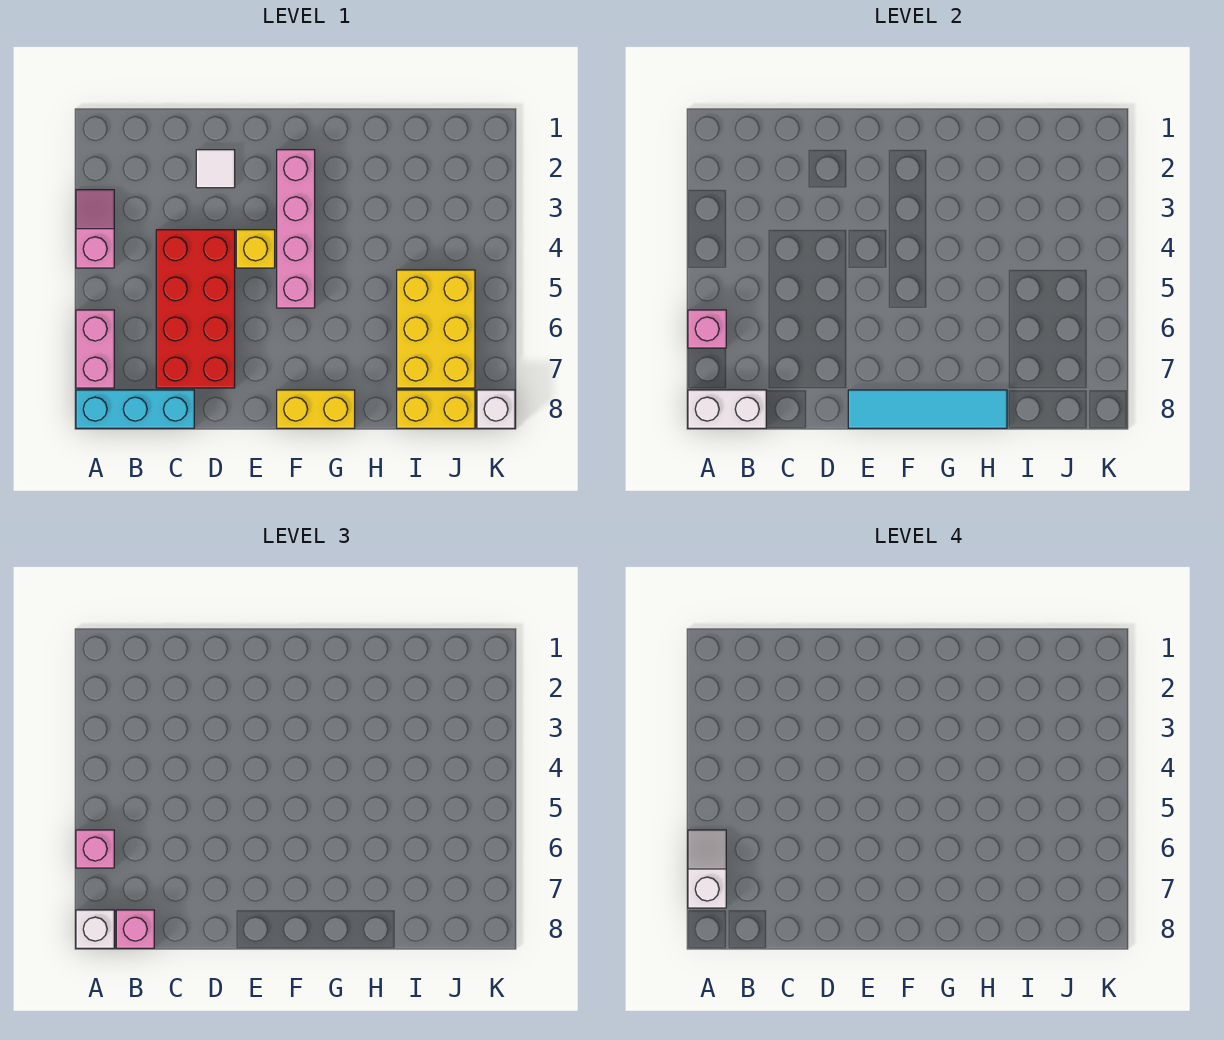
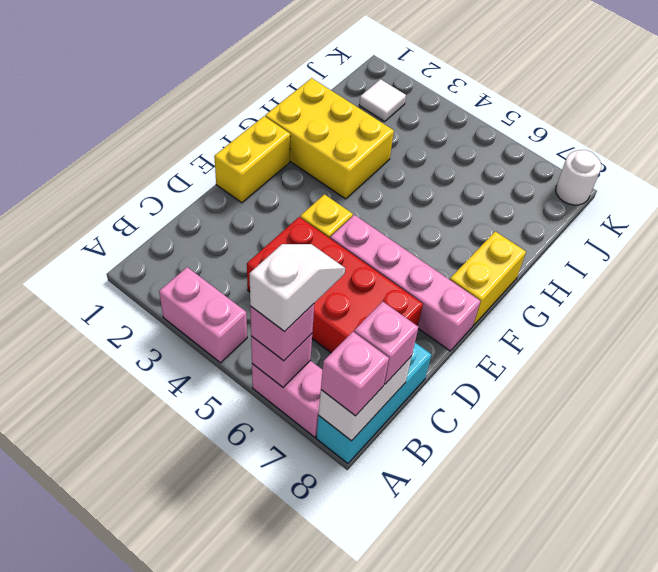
pink slope A3:A4 level 1 top 4 -> pink brick A3:A4 level 1
white slope A6:A7 level 4 top 7 -> white slope A6:B6 level 4 top A
white brick A8 level 3 -> pink brick A8 level 3
white tile D2 level 1 -> white tile J2 level 1
cyan tile E8:H8 level 2 -> none
pink brick F2:F5 level 1 -> pink brick E5:E8 level 1
yellow brick I5:J7 level 1 -> yellow brick G1:H3 level 1
yellow brick I8:J8 level 1 -> yellow brick E1:F1 level 1
white brick K8 level 1 -> white round brick K8 level 1

